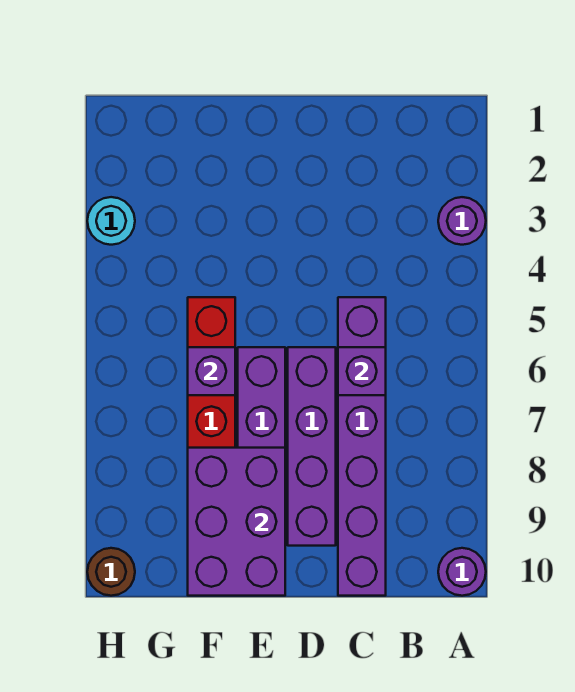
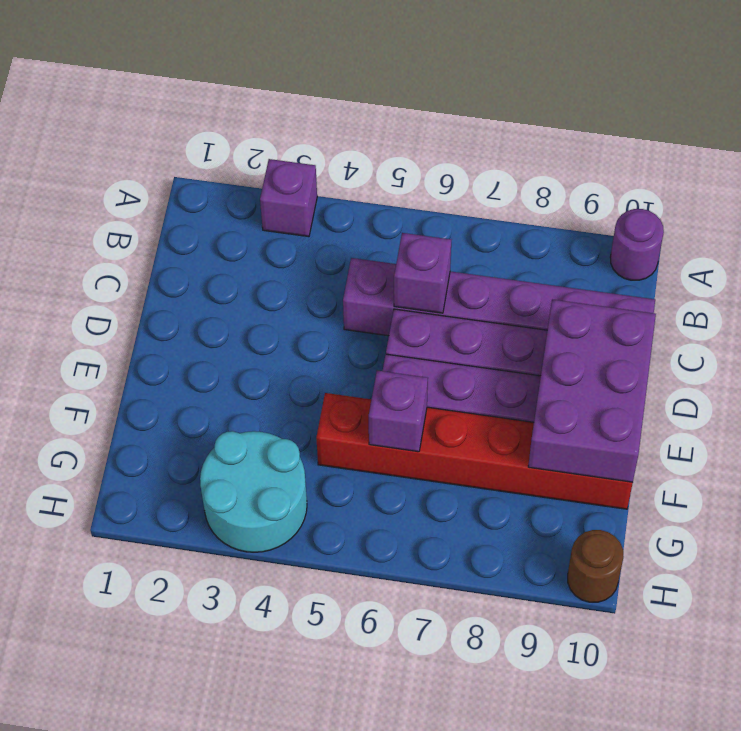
purple round brick A3 level 1 -> purple brick A3 level 1
purple brick E8:F10 level 2 -> purple brick D9:F10 level 2
cyan round brick H3 level 1 -> cyan round brick G3:H4 level 1

